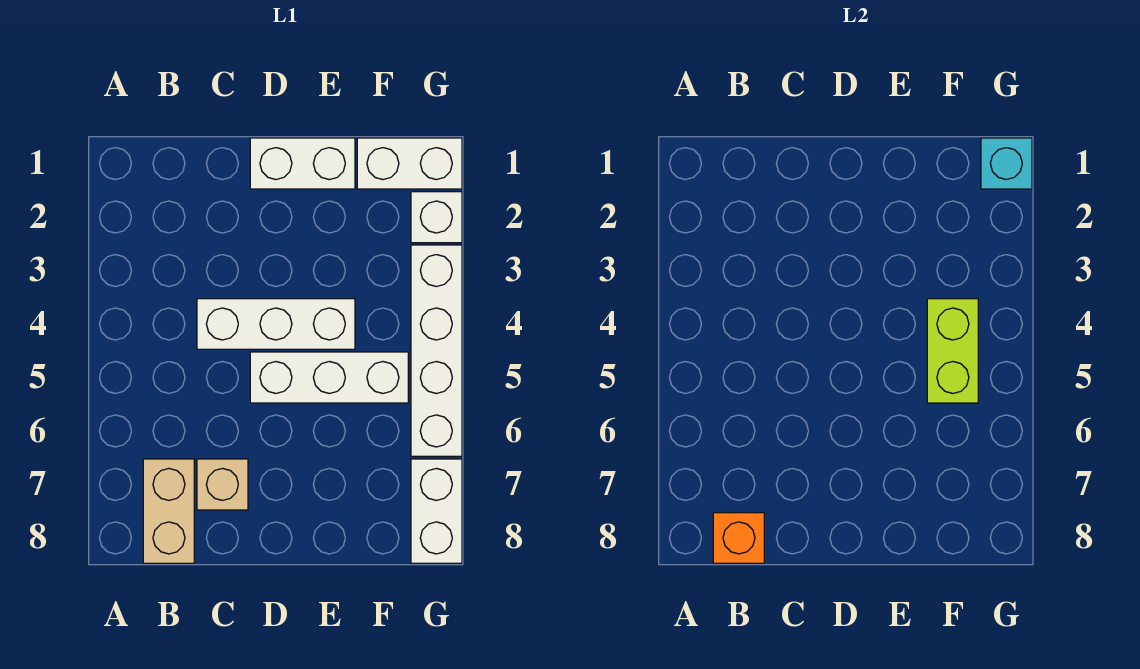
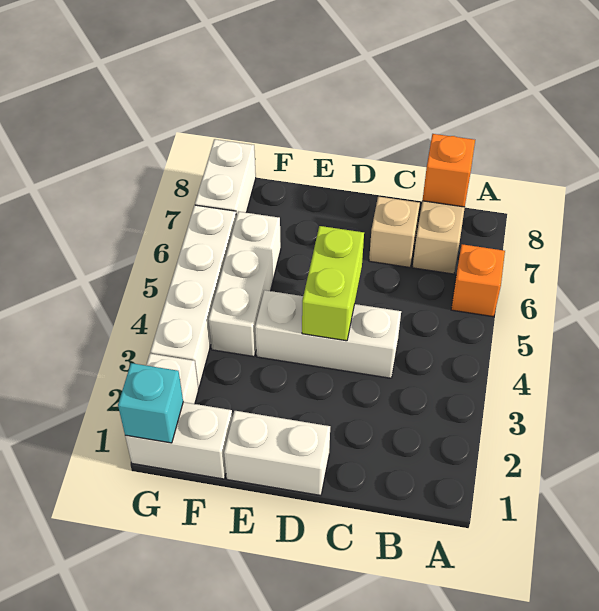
none -> orange brick A6 level 1
white brick D5:F5 level 1 -> white brick F4:F6 level 1
lime brick F4:F5 level 2 -> lime brick D4:D5 level 2

